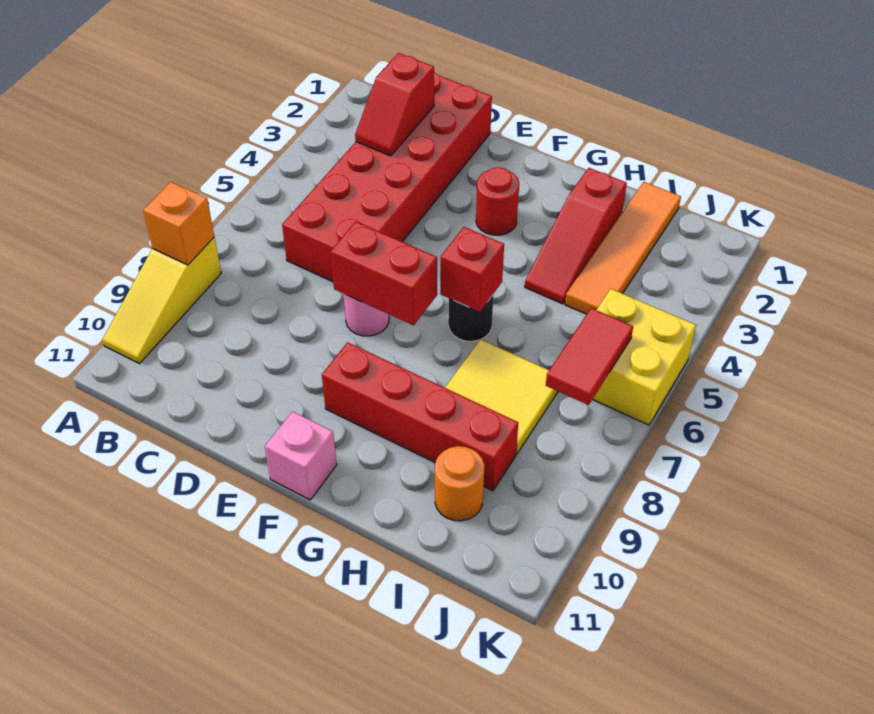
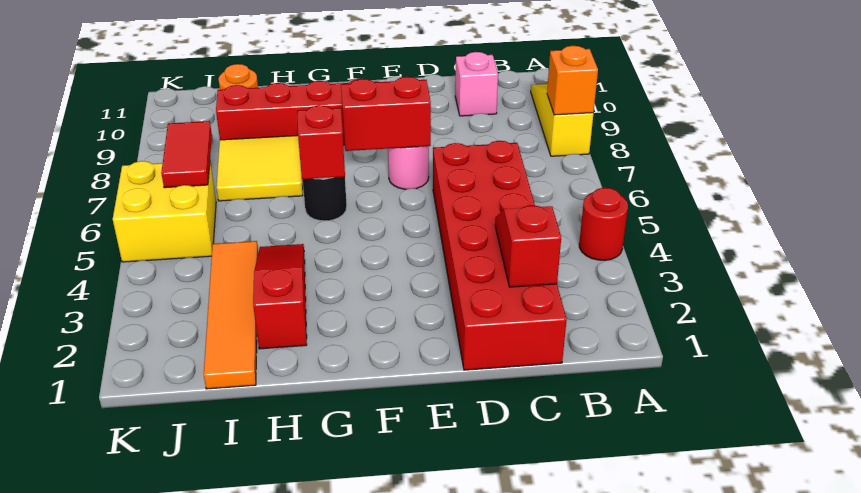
red round brick F3 level 1 -> red round brick A4 level 1
pink brick F11 level 1 -> pink brick C10 level 1

